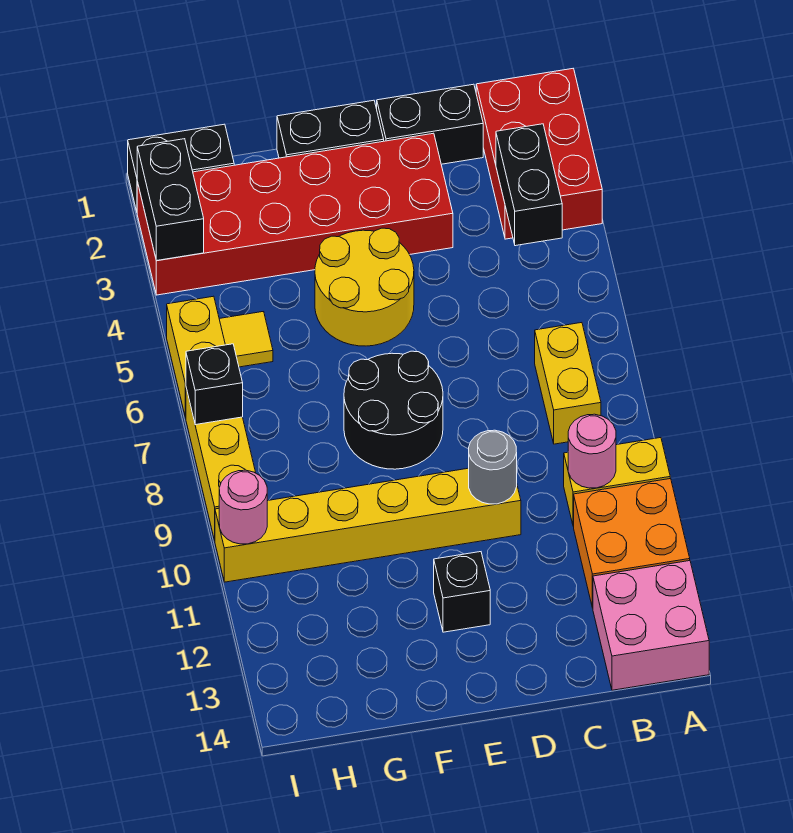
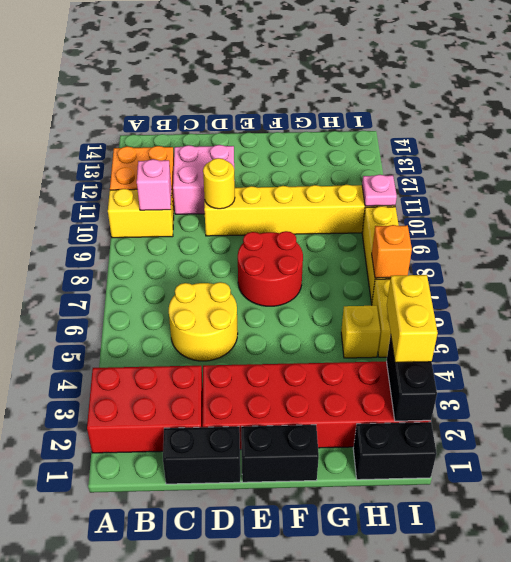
red brick A1:B3 level 1 -> red brick A2:C3 level 1
pink brick A13:B14 level 1 -> pink brick C11:D12 level 1
black brick B3:B4 level 2 -> none
yellow brick B7:B8 level 1 -> yellow brick I3:I4 level 3
pink round brick B10 level 2 -> pink brick B10 level 2
grey round brick D10 level 2 -> yellow round brick D10 level 2
yellow round brick E4:F5 level 1 -> yellow round brick C5:D6 level 1
black round brick E7:F8 level 1 -> red round brick E7:F8 level 1
black brick E12 level 1 -> none
yellow tile H5 level 1 -> yellow brick H5 level 1
black brick I7 level 2 -> orange brick I7 level 2
pink round brick I10 level 2 -> pink plate I10 level 2

